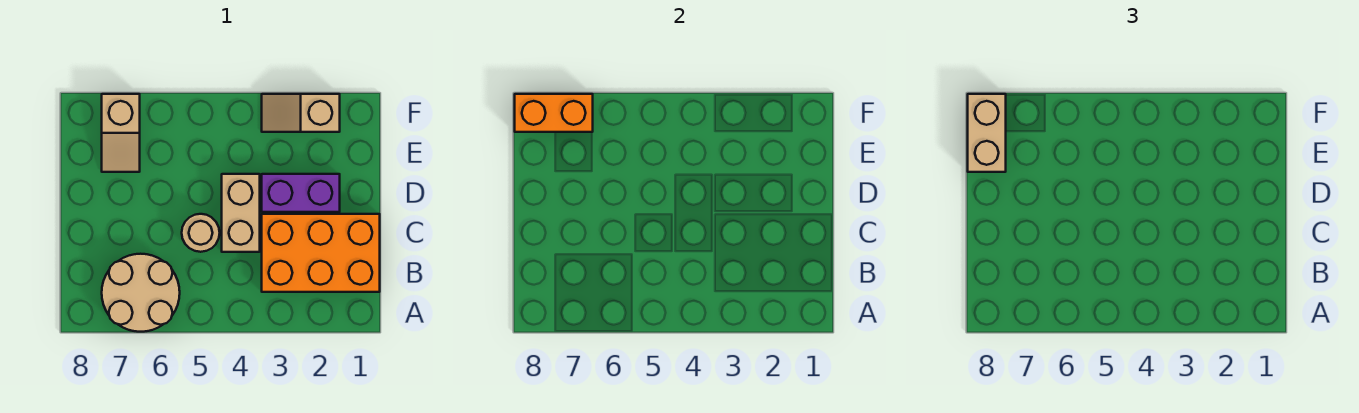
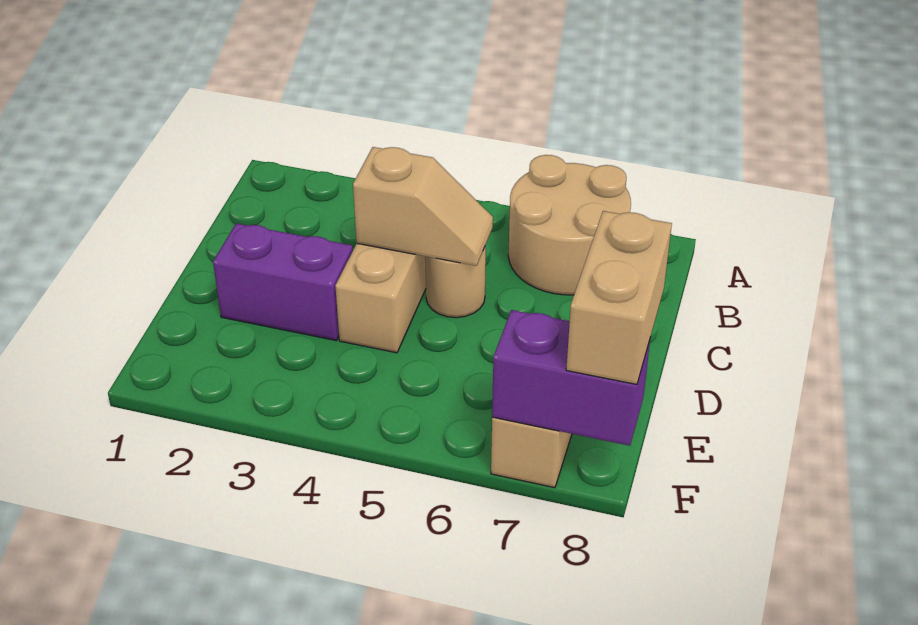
orange brick B1:C3 level 1 -> none
tan slope F2:F3 level 1 top 2 -> tan slope C4:C5 level 2 top 4
orange brick F7:F8 level 2 -> purple brick F7:F8 level 2

